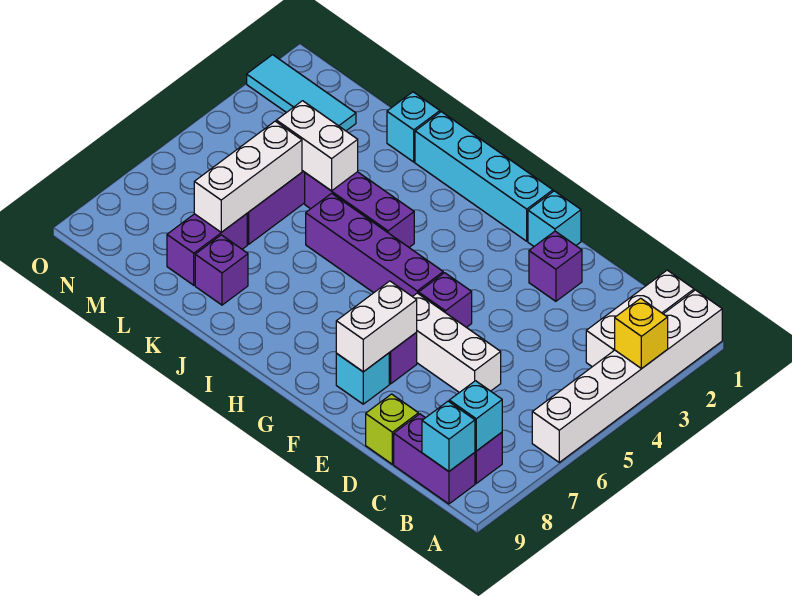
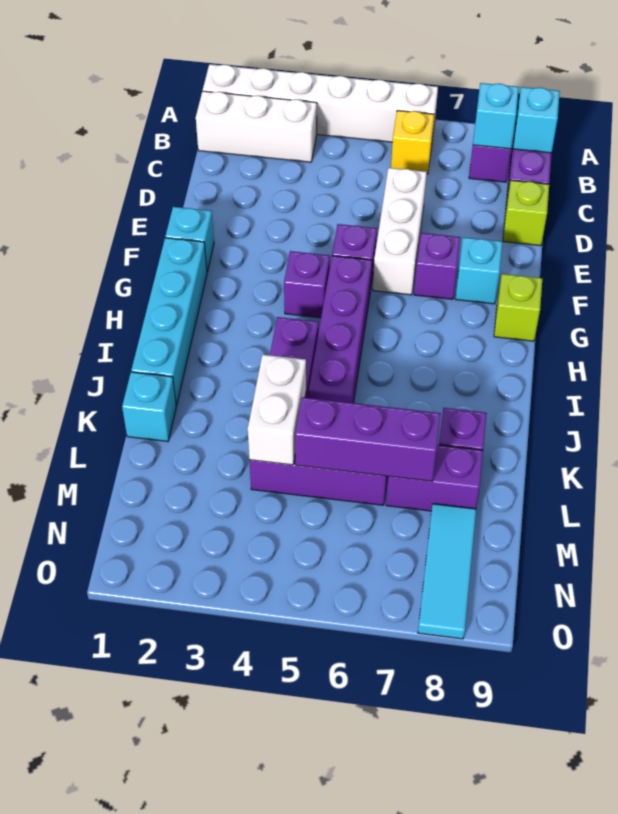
yellow brick A3 level 2 -> yellow brick B6 level 1
purple brick E2 level 1 -> purple brick G4 level 1
white brick F7:F8 level 2 -> none
none -> lime brick G9 level 1
white brick L5:L7 level 2 -> purple brick L5:L7 level 2
cyan tile M2:O2 level 1 -> cyan tile M8:O8 level 1

